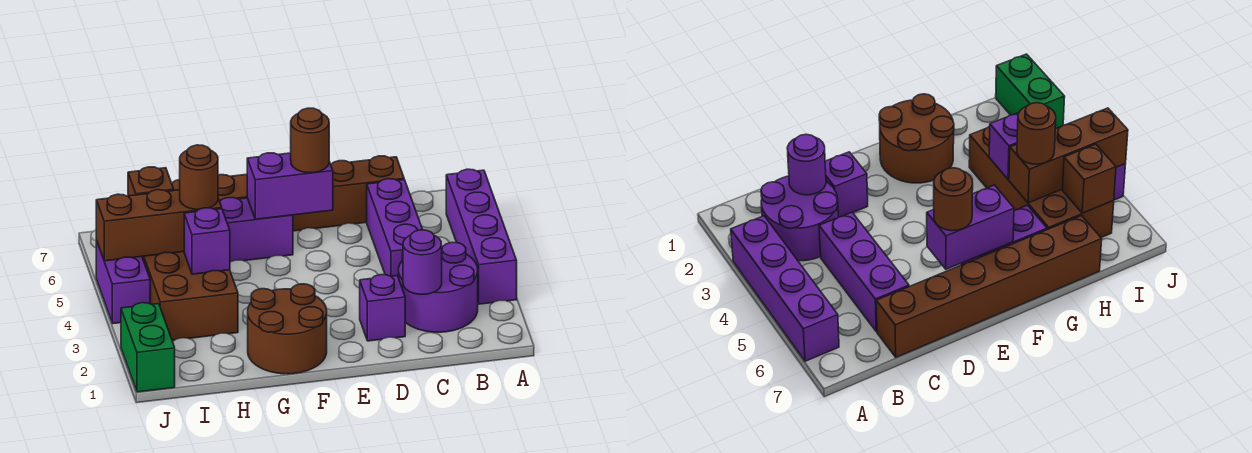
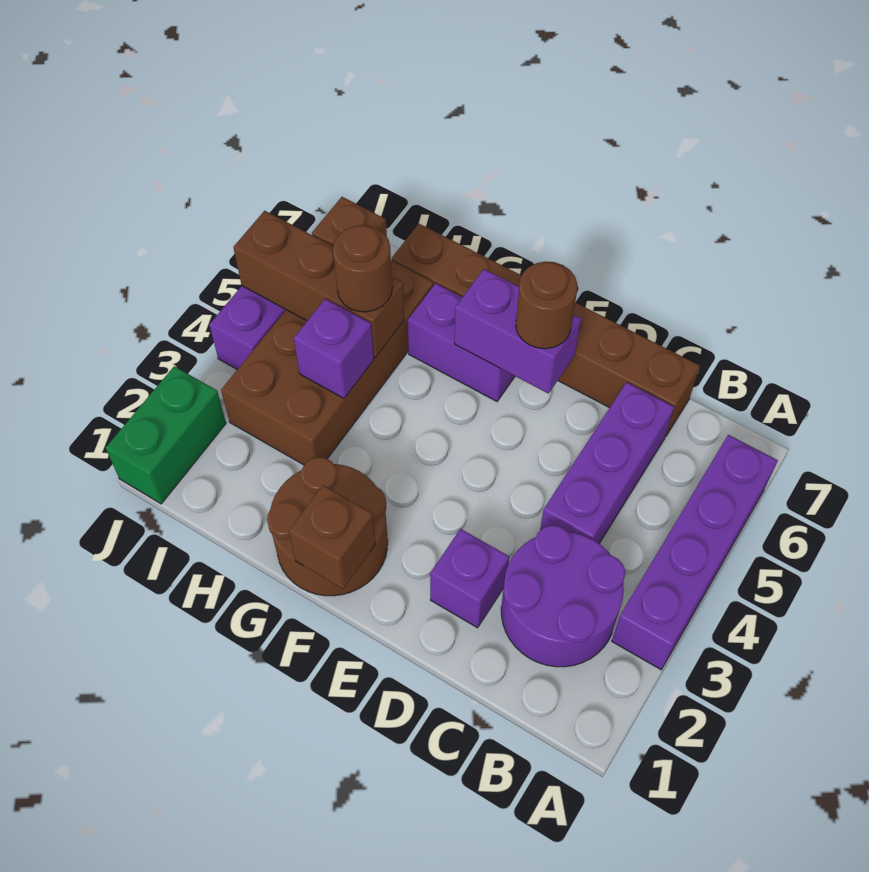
purple round brick C2 level 2 -> none
none -> brown brick F1 level 2

